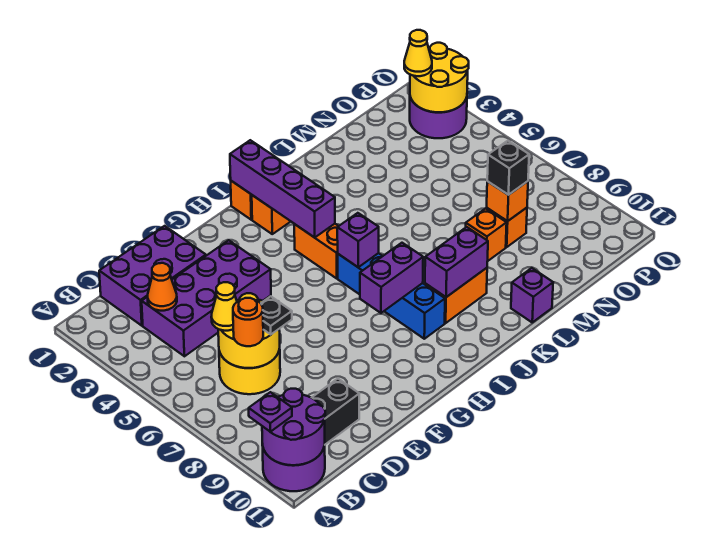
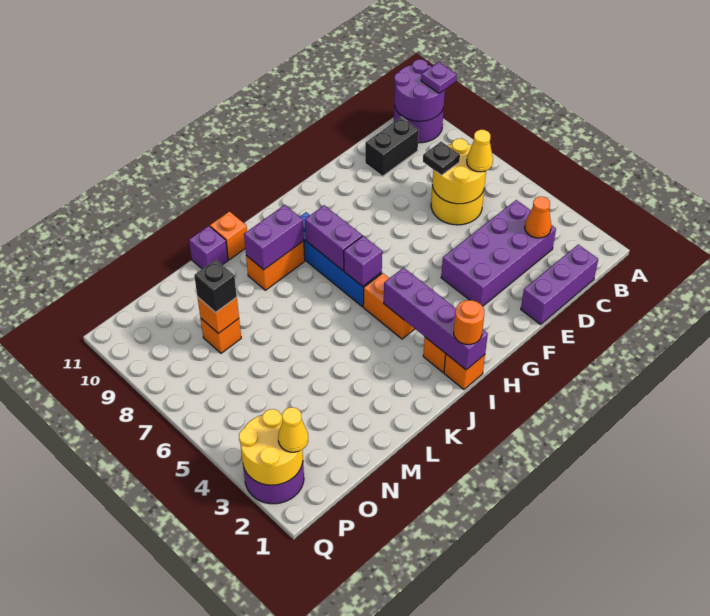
purple brick C1:E2 level 1 -> purple brick C1:E1 level 1
orange round brick C7 level 3 -> orange round brick I1 level 3
purple brick H8:I8 level 2 -> purple brick I7:I8 level 2
orange brick M8 level 1 -> orange brick K11 level 1

